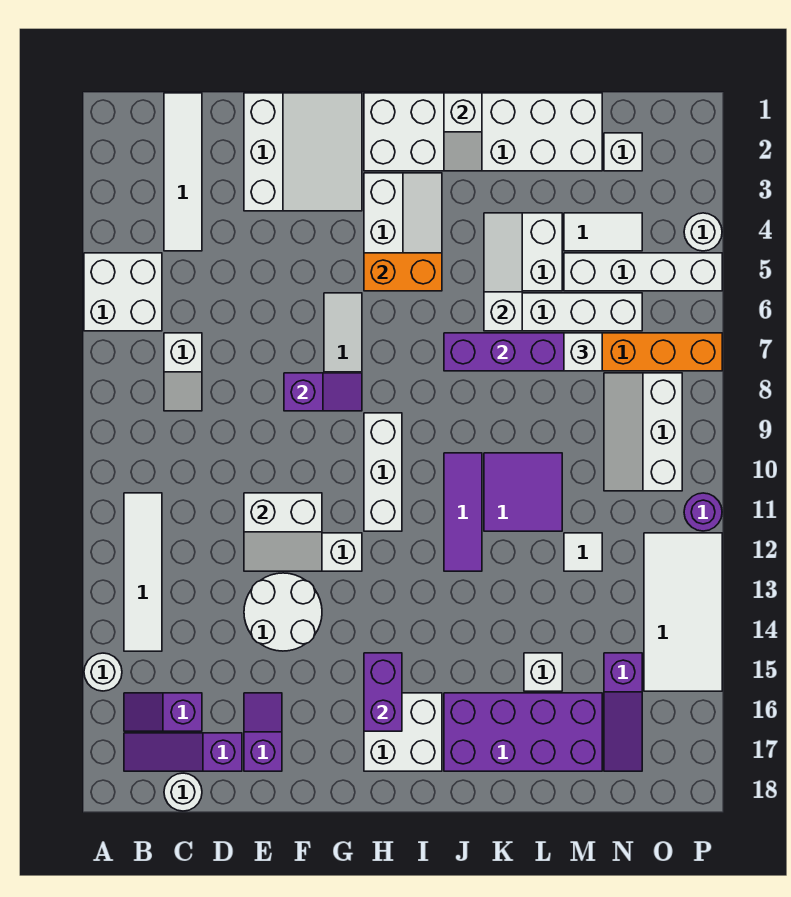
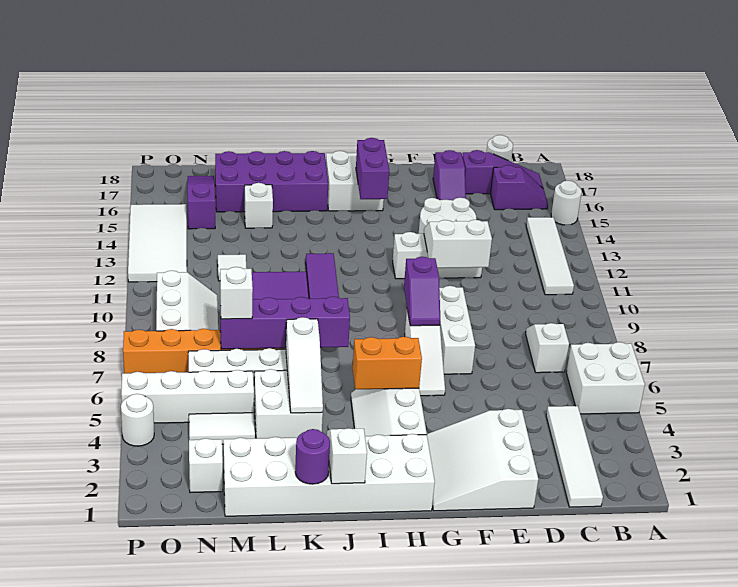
purple slope F8:G8 level 2 top F -> purple slope G8:G9 level 2 top 9
white brick H9:H11 level 1 -> white brick F7:F9 level 1
purple round brick P11 level 1 -> purple round brick K1 level 2

